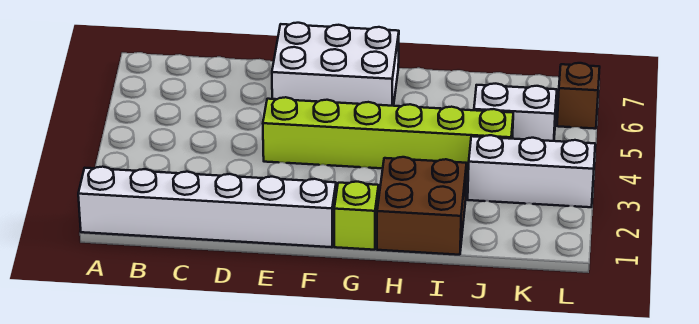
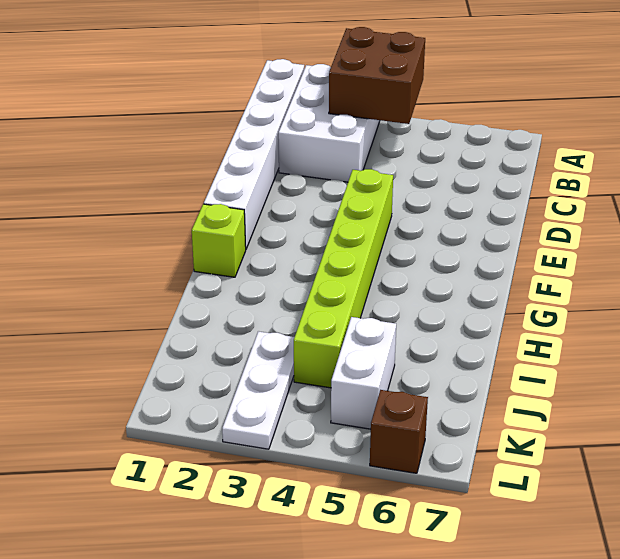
white brick E6:G7 level 1 -> white brick A2:C3 level 1
brown brick H1:I2 level 1 -> brown brick A3:B4 level 2
white brick J3:L3 level 1 -> white plate J3:L3 level 1

